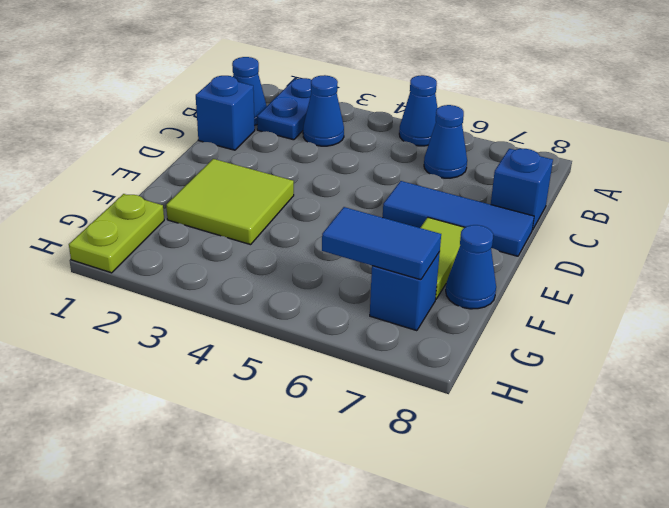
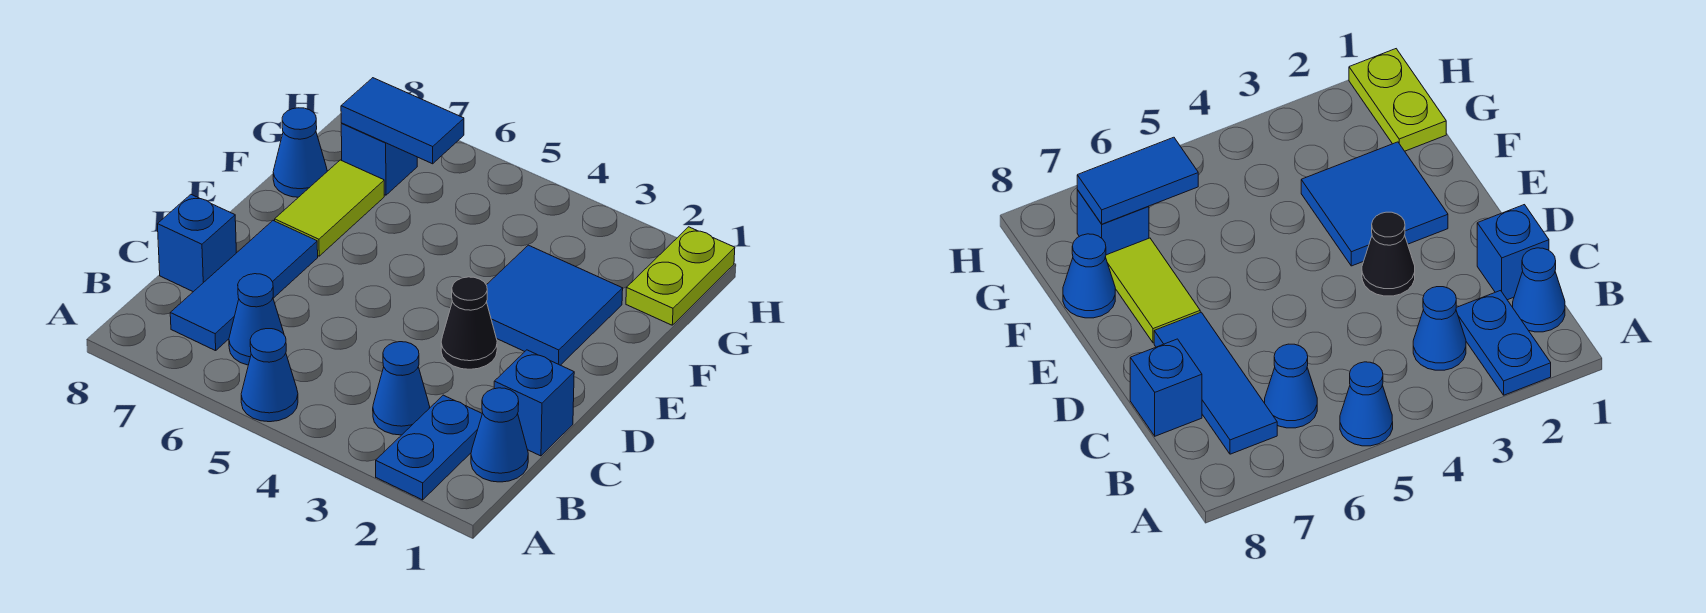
none -> black cone D3 level 1
blue tile D6:D8 level 1 -> blue tile B7:D7 level 1
lime tile E2:F3 level 1 -> blue tile E2:F3 level 1

